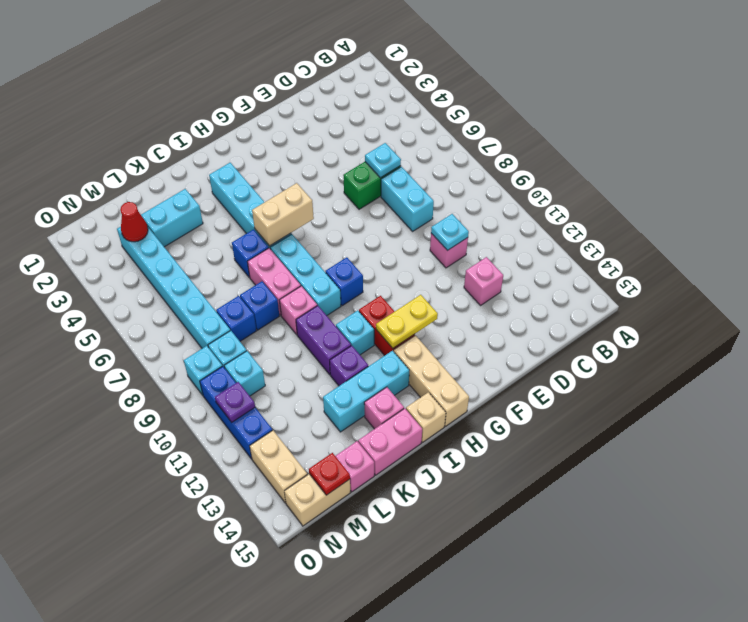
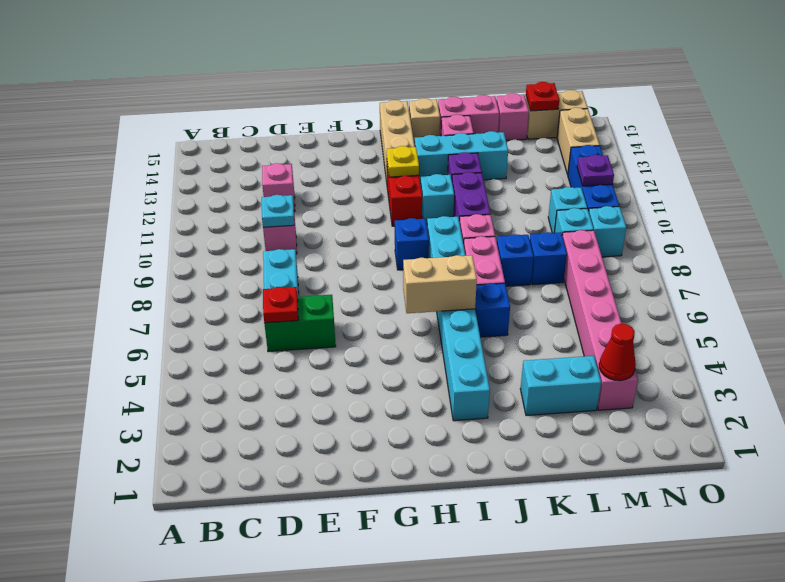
cyan plate D6 level 2 -> red plate D6 level 2
yellow plate G12:H12 level 2 -> yellow plate H12 level 2
cyan brick M3:M8 level 1 -> pink brick M3:M8 level 1

